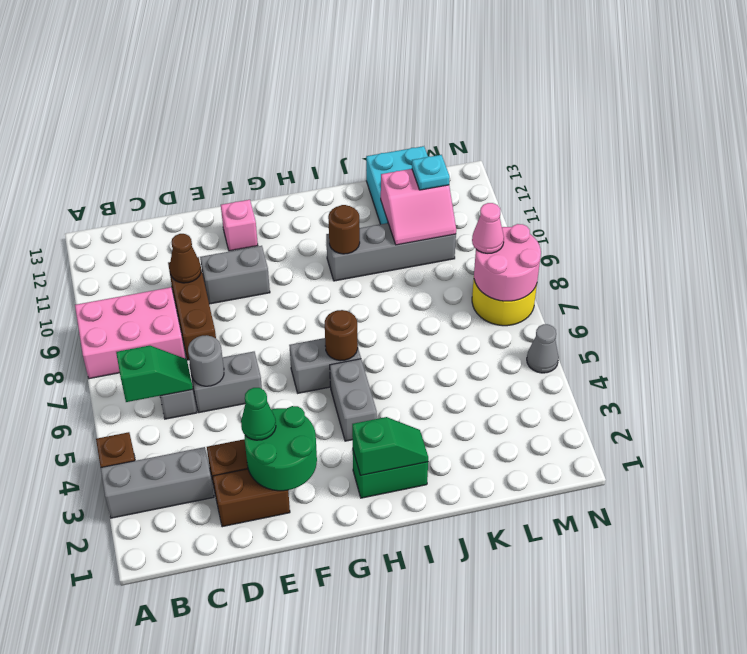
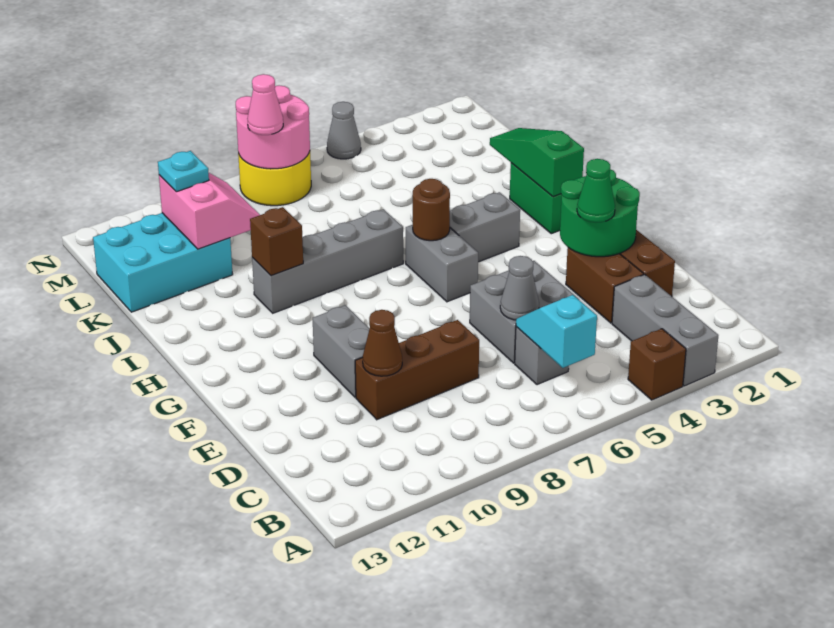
pink brick A8:C9 level 1 -> none
green slope B6:C6 level 2 top B -> cyan slope B6:C6 level 2 top B
grey brick D6:E6 level 1 -> grey brick D5:E6 level 1
grey round brick D6 level 2 -> grey cone D6 level 2
pink brick F12 level 1 -> none
green slope H2:I2 level 2 top H -> green slope H2:J2 level 2 top H
grey brick I10:L10 level 1 -> grey brick I7:I10 level 1
brown round brick I10 level 2 -> brown brick I10 level 2

